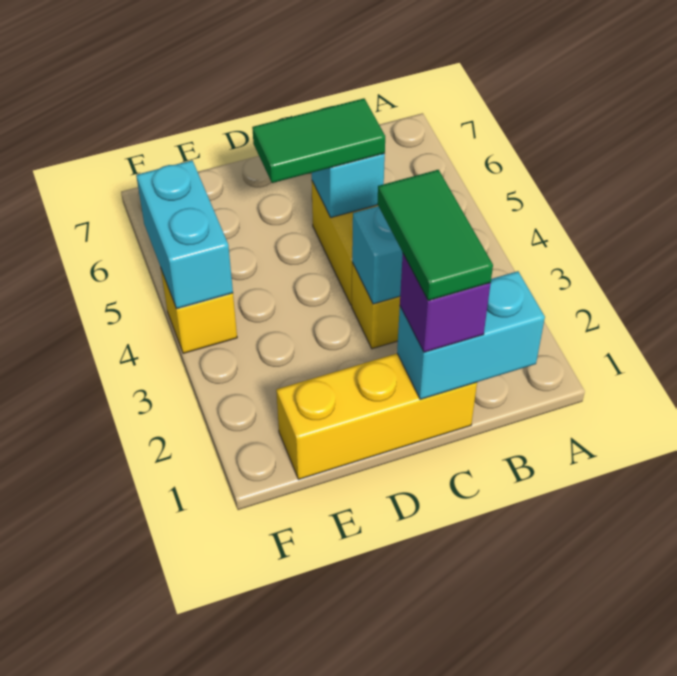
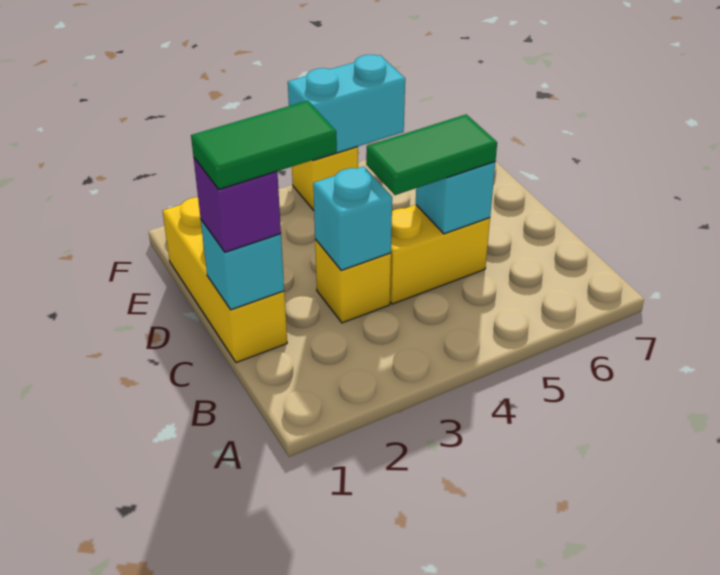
cyan brick B1:C1 level 2 -> cyan brick C1 level 2
green tile C5:D5 level 3 -> green tile C4:C5 level 3

